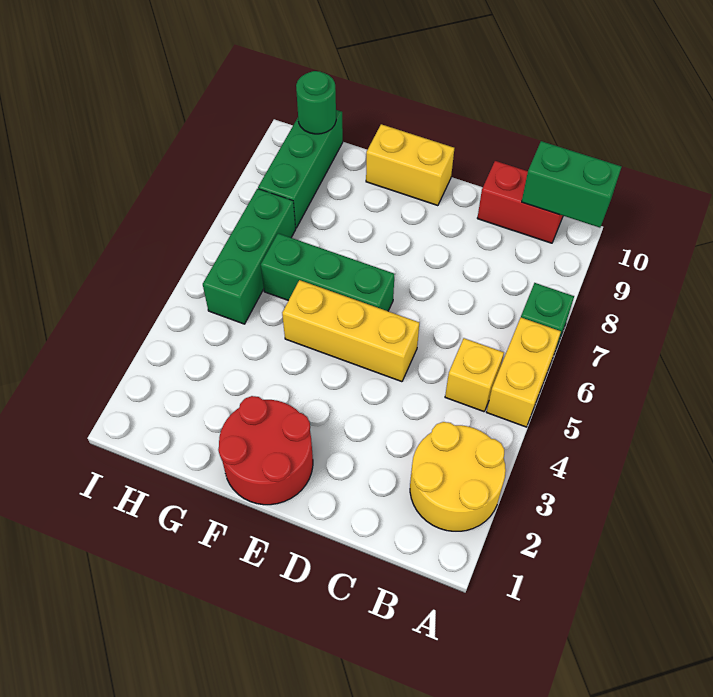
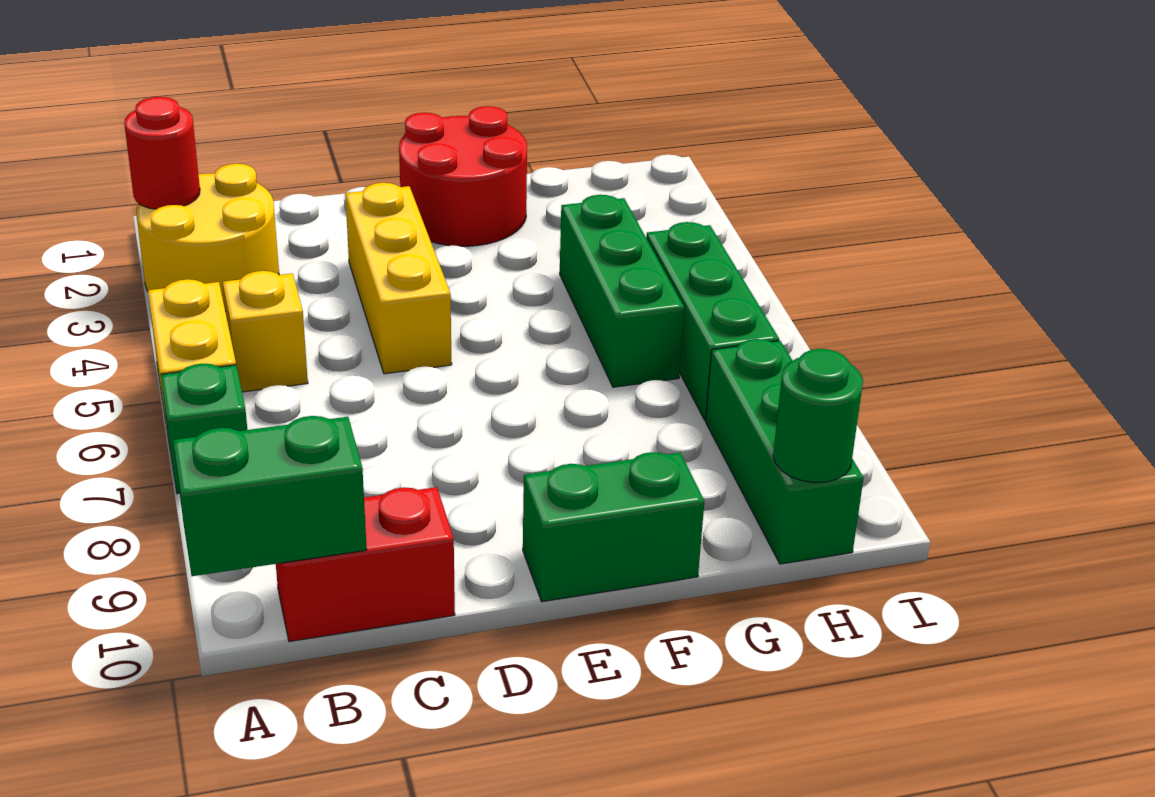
none -> red round brick A2 level 2
yellow brick D5:F5 level 1 -> yellow brick D3:D5 level 1
green brick E6:G6 level 1 -> green brick G4:G6 level 1
yellow brick E10:F10 level 1 -> green brick E10:F10 level 1

